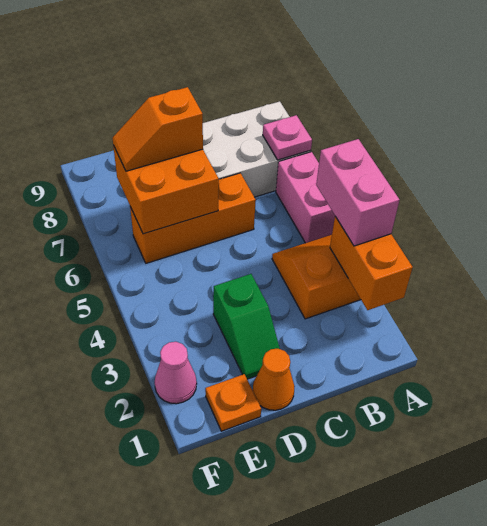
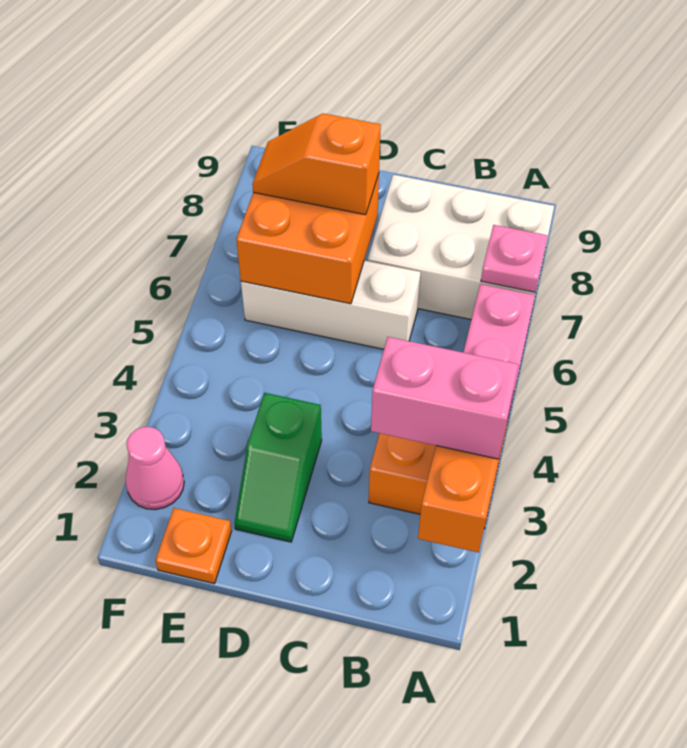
pink brick A3:A4 level 3 -> pink brick A3:B3 level 3
orange brick C6:E6 level 1 -> white brick C6:E6 level 1
orange cone D1 level 1 -> none

